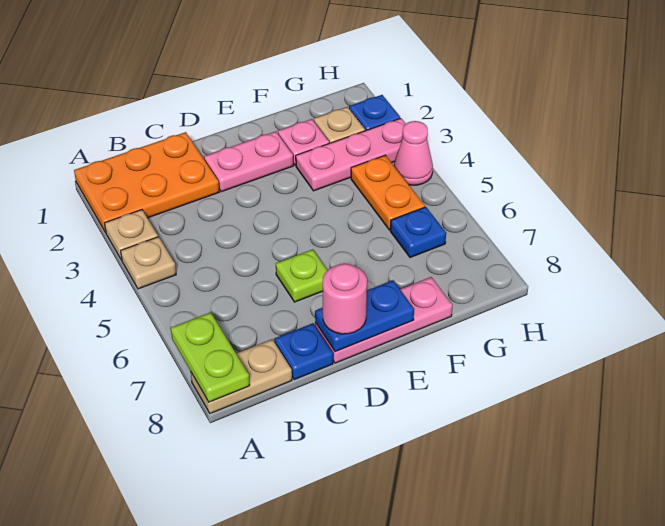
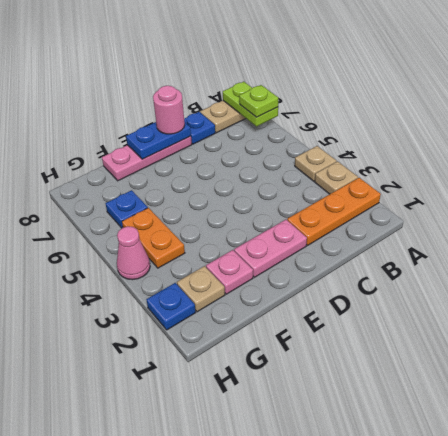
orange plate A1:C2 level 1 -> orange plate A2:C2 level 1
lime plate D6 level 1 -> lime plate A7 level 3
pink plate F3:H3 level 1 -> none

